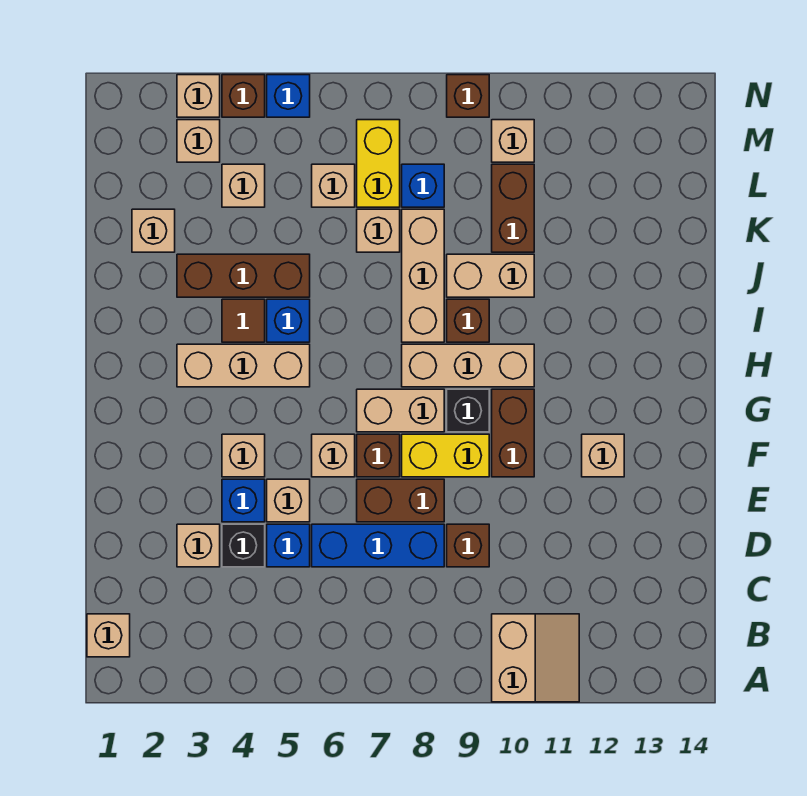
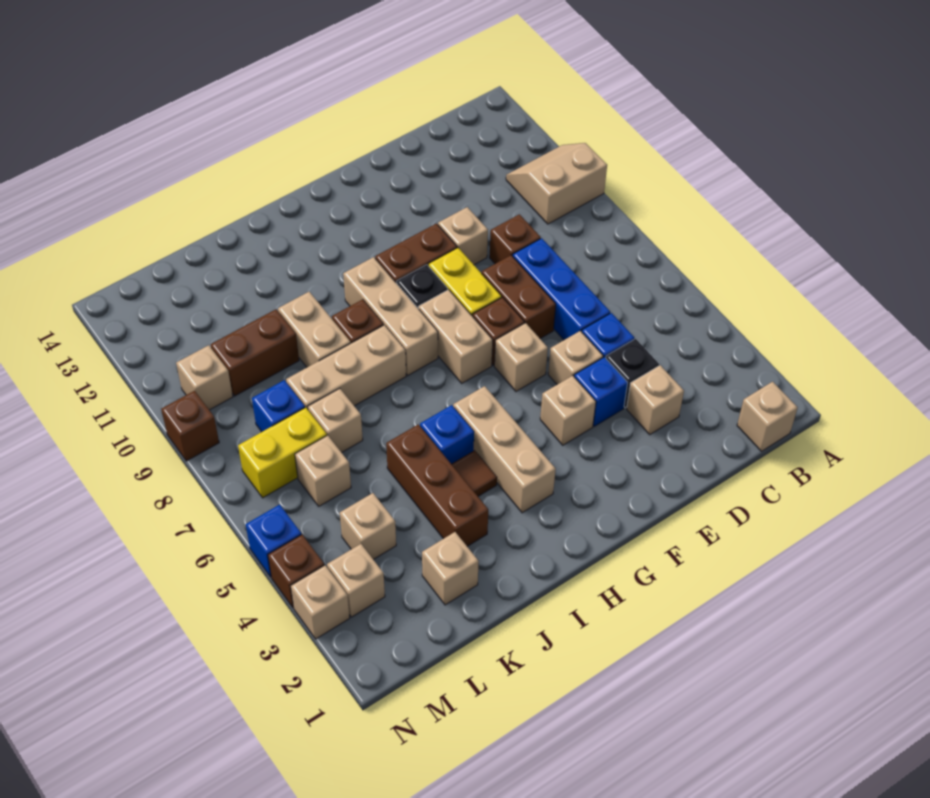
tan brick F12 level 1 -> tan brick E10 level 1

